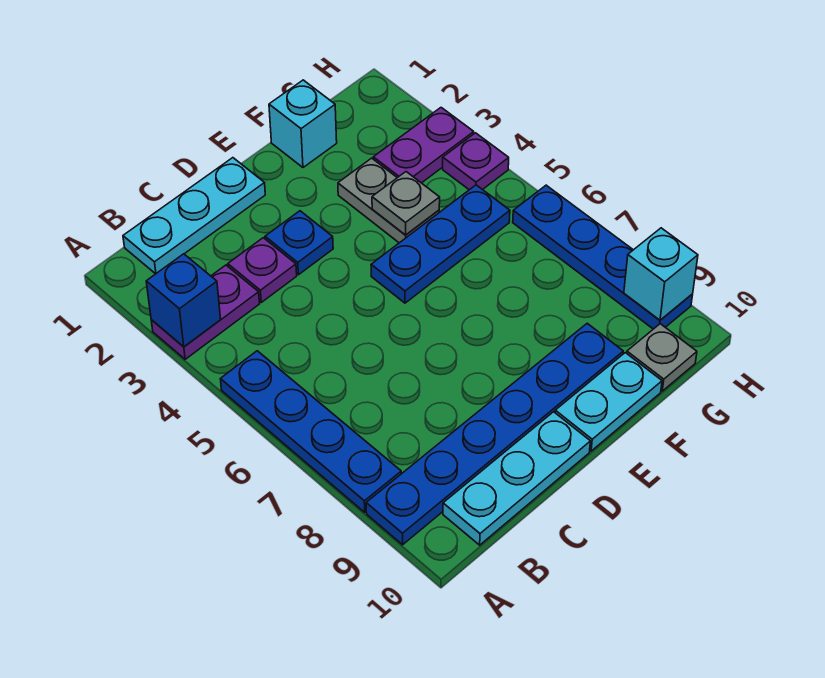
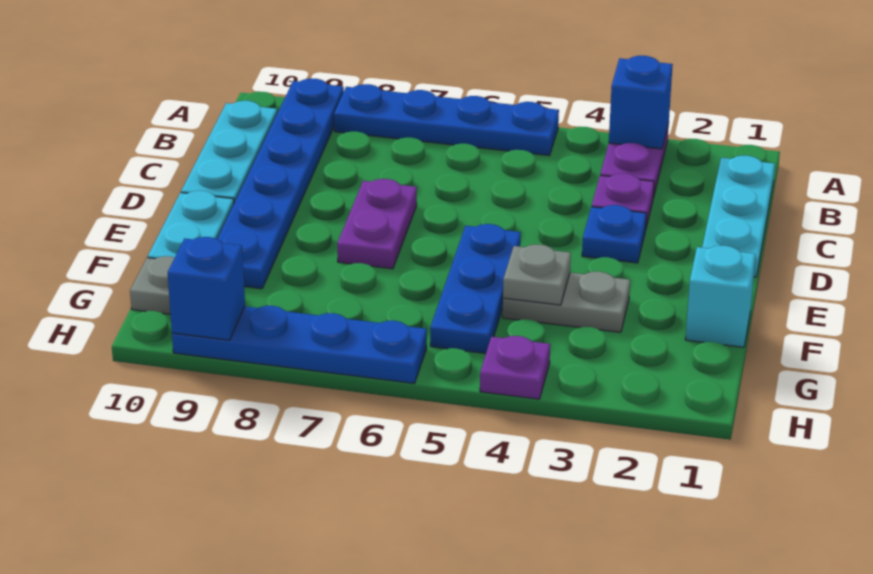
purple plate G3:H3 level 1 -> purple plate D7:E7 level 1
cyan brick H9 level 2 -> blue brick H9 level 2

